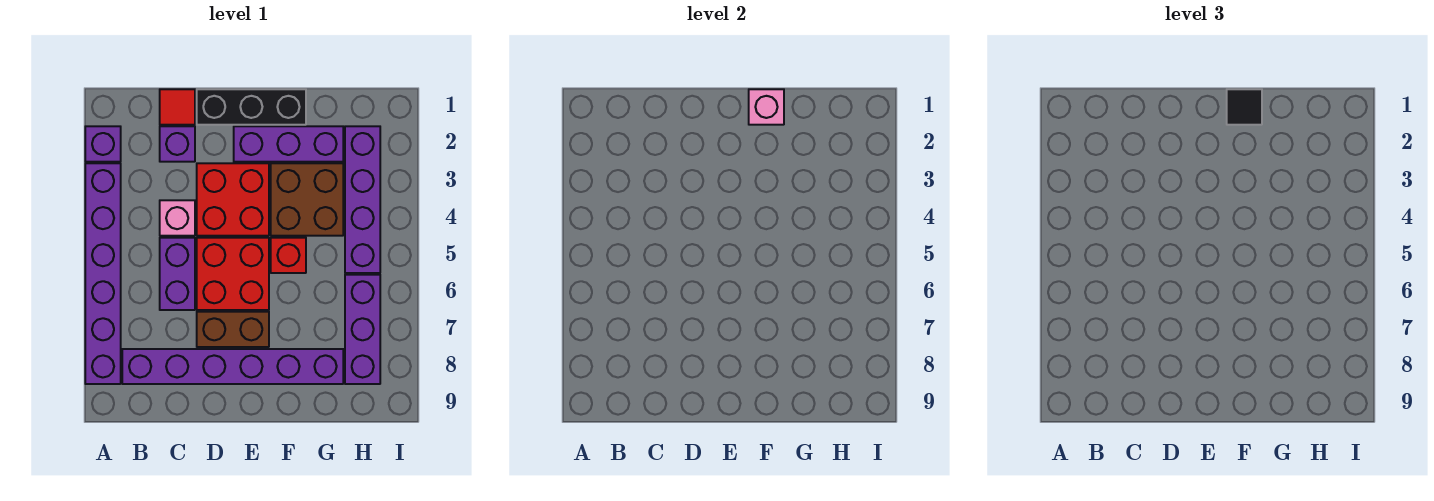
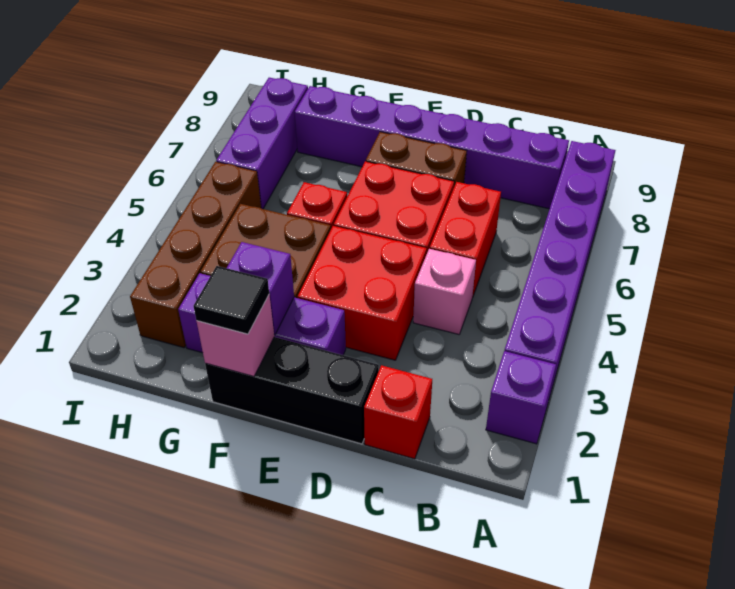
red tile C1 level 1 -> red brick C1 level 1
purple brick C2 level 1 -> purple brick F2 level 2
purple brick C5:C6 level 1 -> red brick C5:C6 level 1
purple brick H2:H5 level 1 -> brown brick H2:H5 level 1

